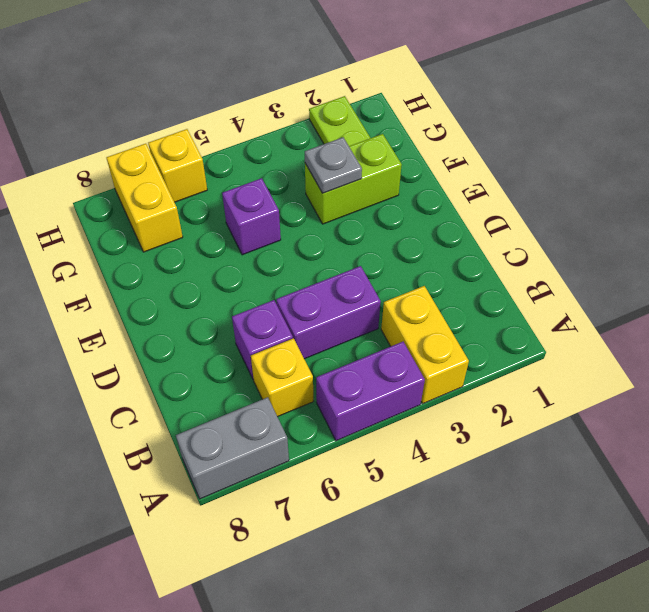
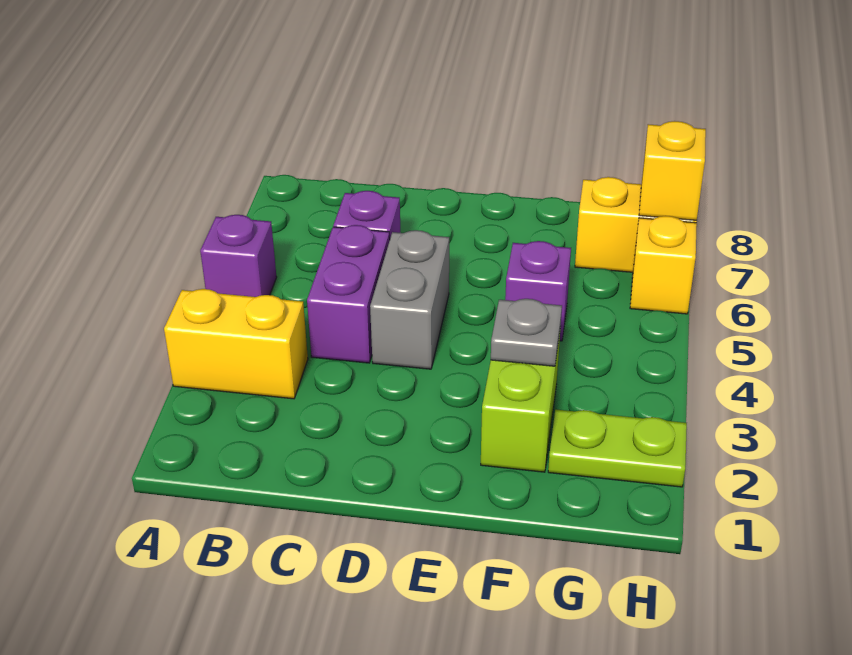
purple brick A4:A5 level 1 -> purple brick A5 level 1
grey brick A7:A8 level 1 -> grey brick D4:D5 level 1
yellow brick B6 level 1 -> yellow brick H7 level 2

